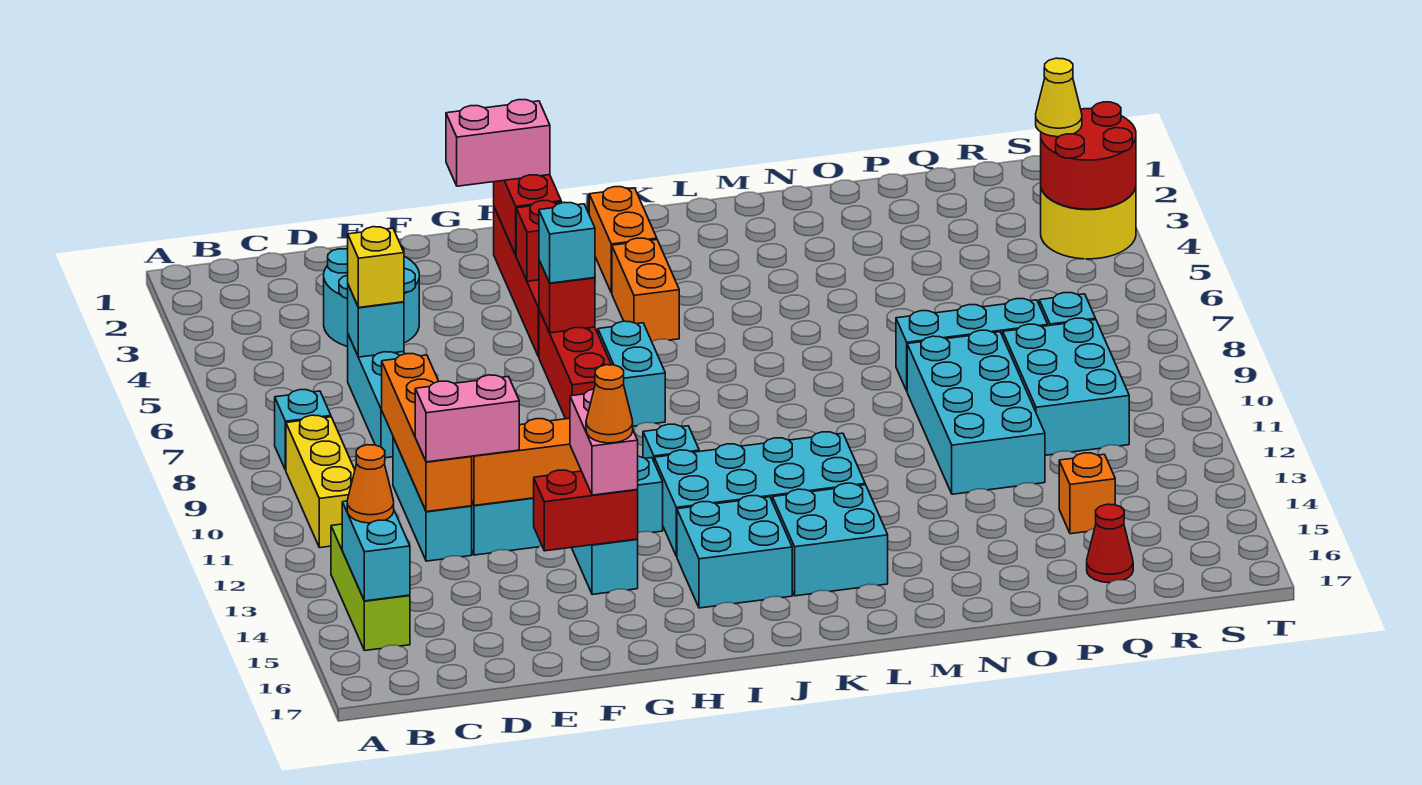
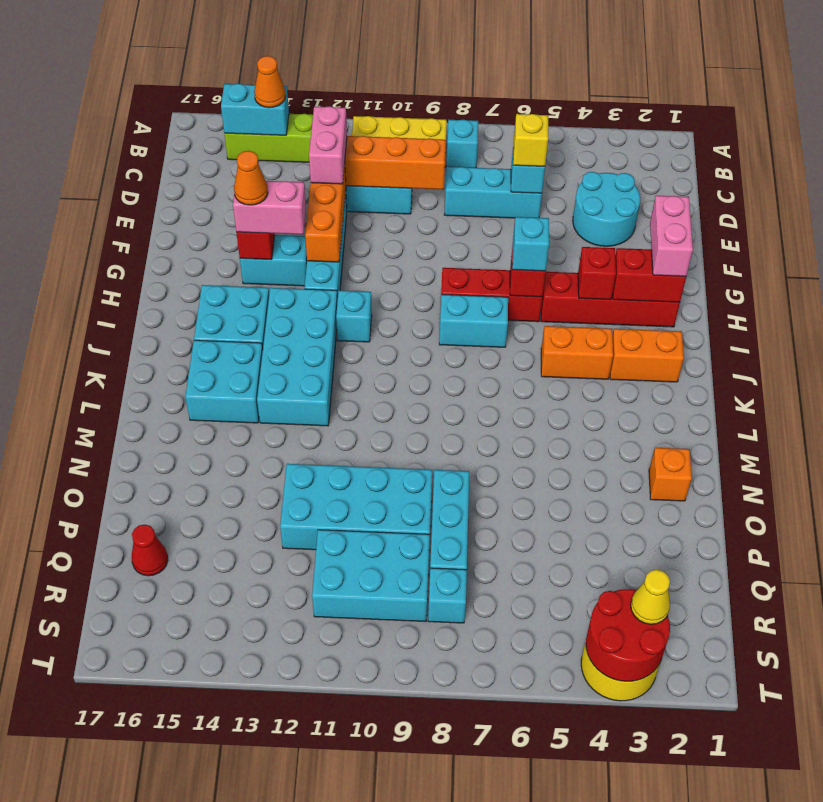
orange brick Q14 level 1 -> orange brick N2 level 1

